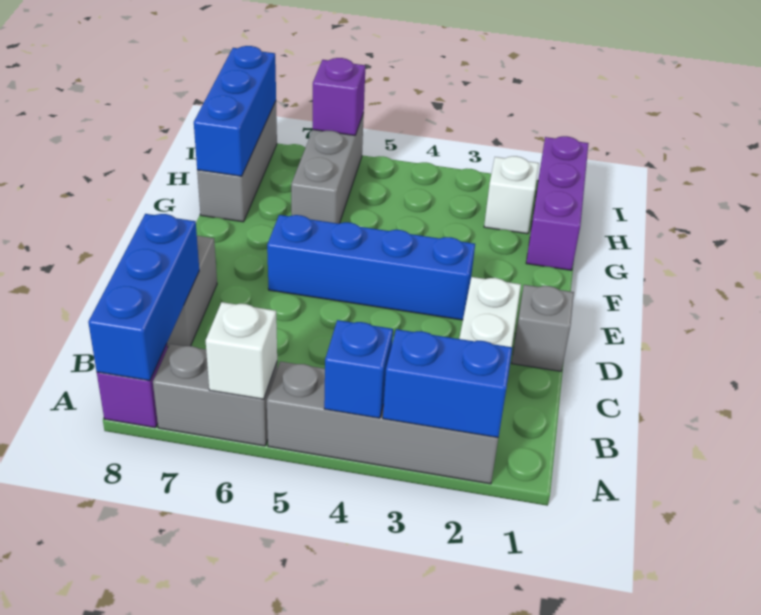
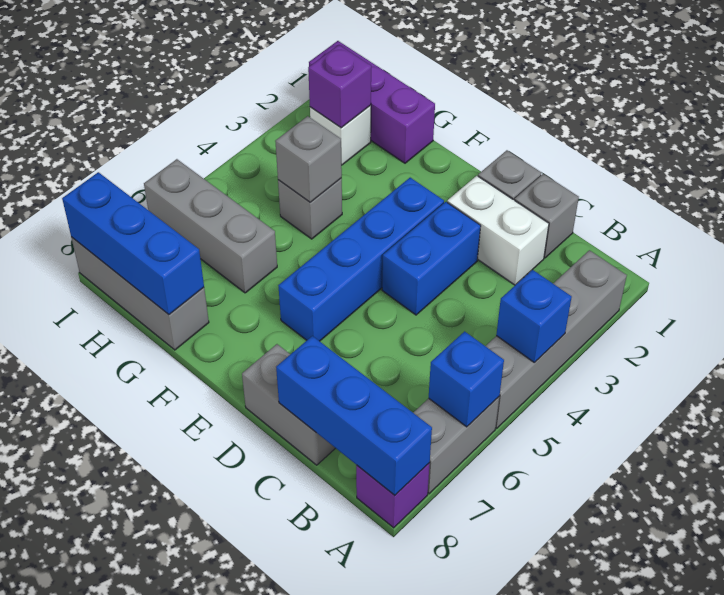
blue brick A2:A3 level 2 -> blue brick D3:D4 level 1
white brick A6 level 2 -> blue brick A6 level 2
none -> grey brick C1 level 1
none -> grey brick G4 level 1
none -> grey brick G4 level 2
purple brick I6 level 2 -> purple brick H2 level 2

